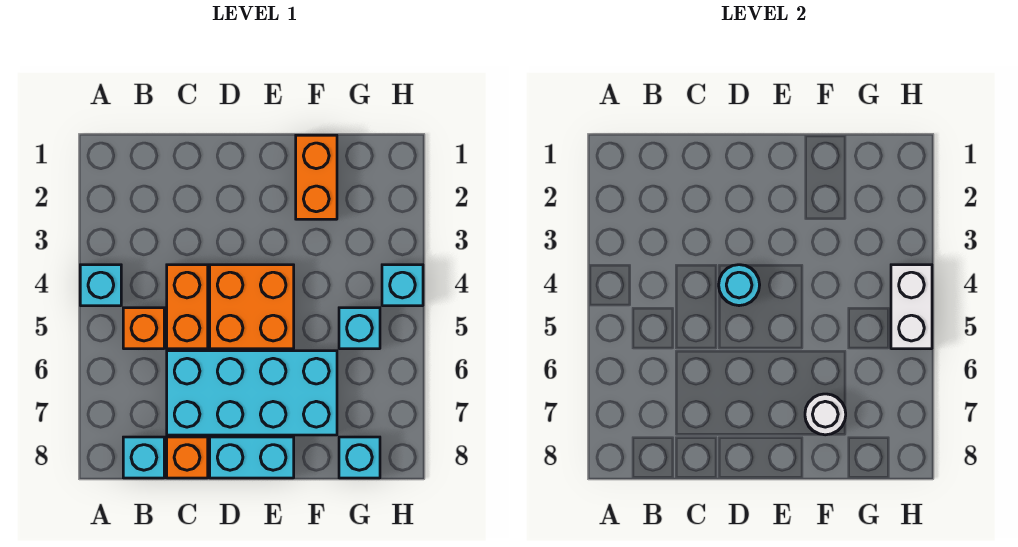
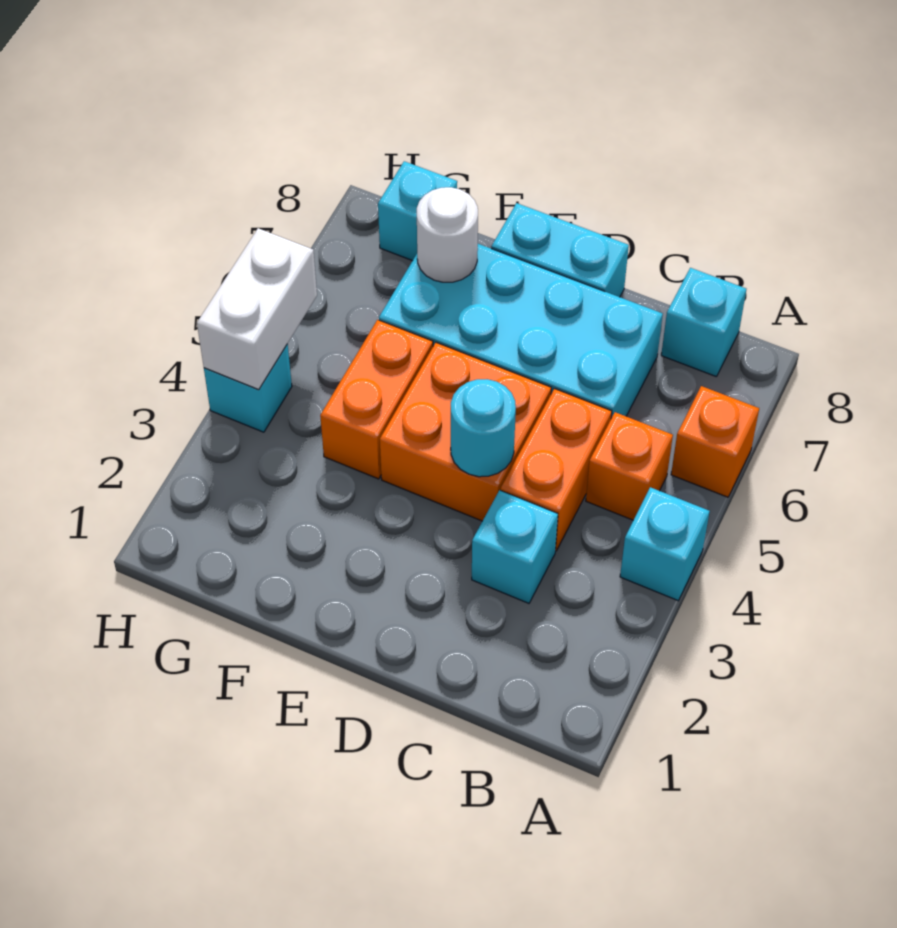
orange brick C8 level 1 -> orange brick A6 level 1
orange brick F1:F2 level 1 -> orange brick F4:F5 level 1
cyan brick G5 level 1 -> cyan brick C3 level 1

